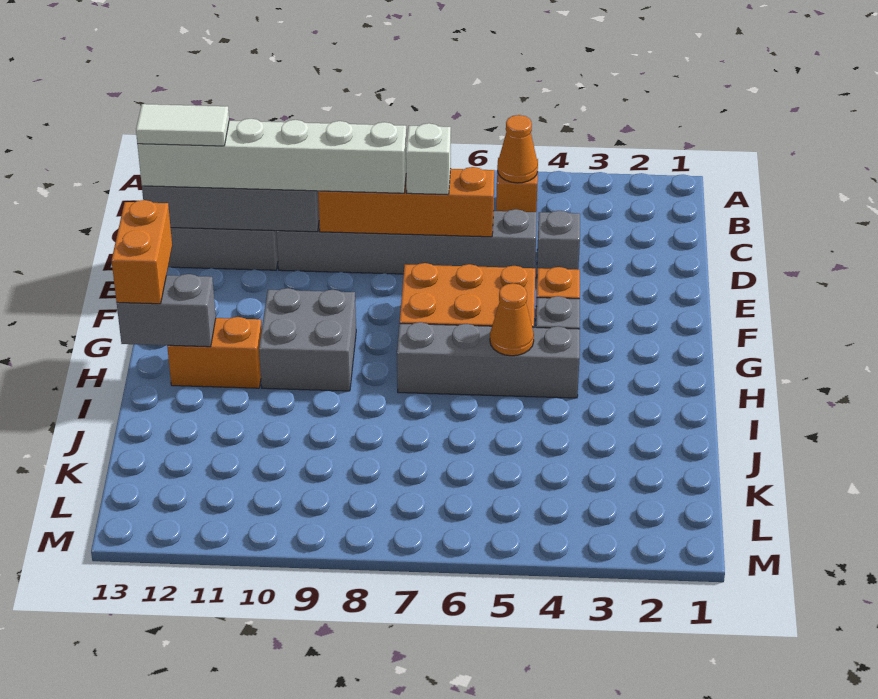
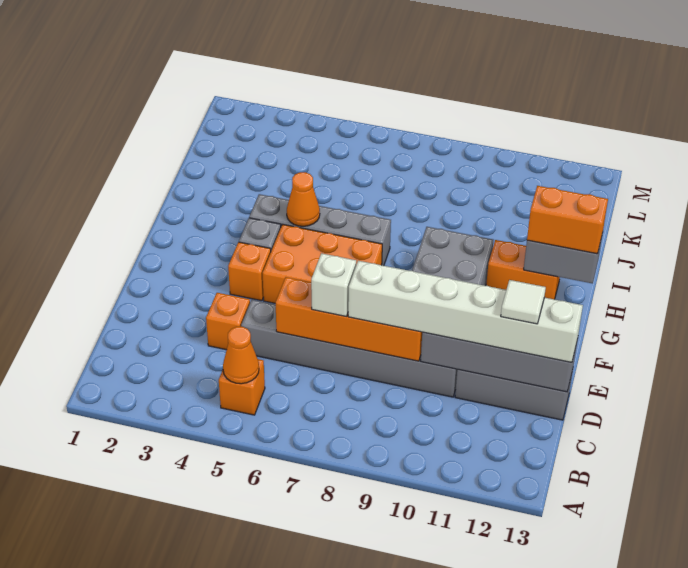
grey brick D4 level 1 -> orange brick D4 level 1
white tile D12:D13 level 4 -> white tile D12 level 4
orange brick G13:H13 level 3 -> orange brick H12:H13 level 3

